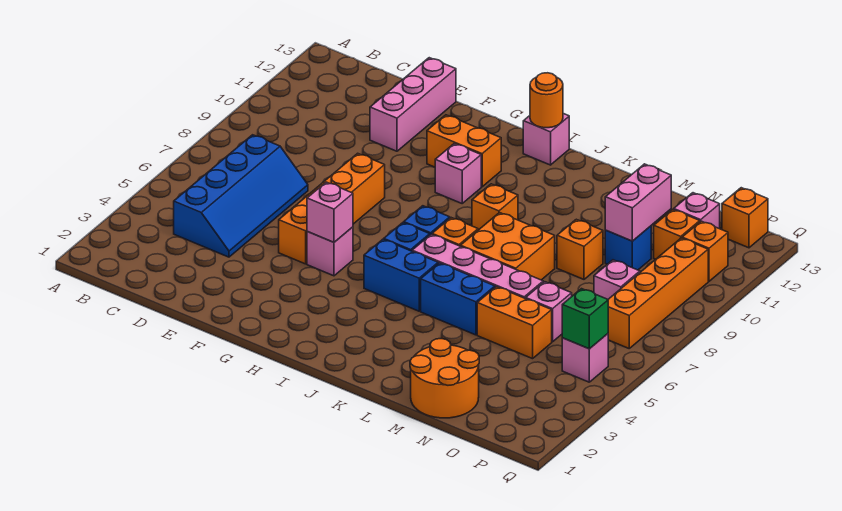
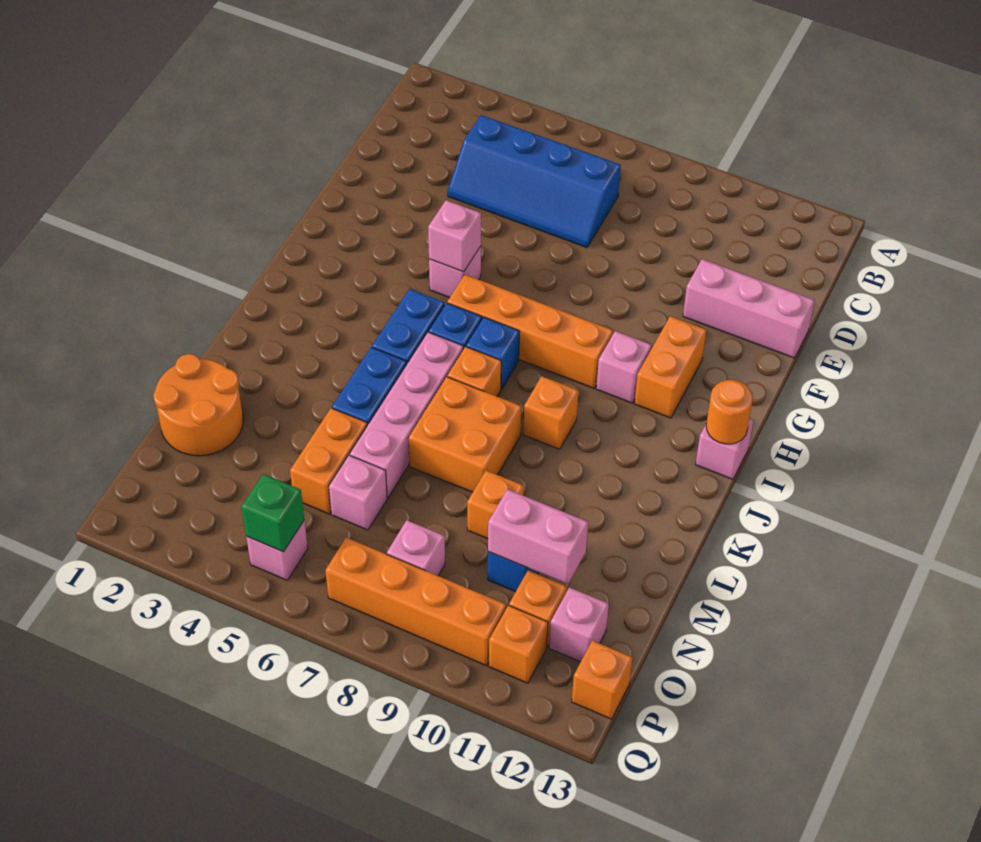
orange brick F5:F8 level 1 -> orange brick H6:H9 level 1

